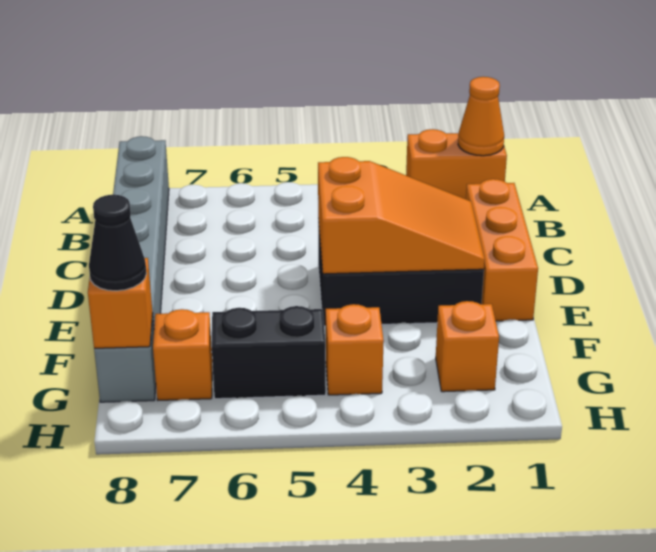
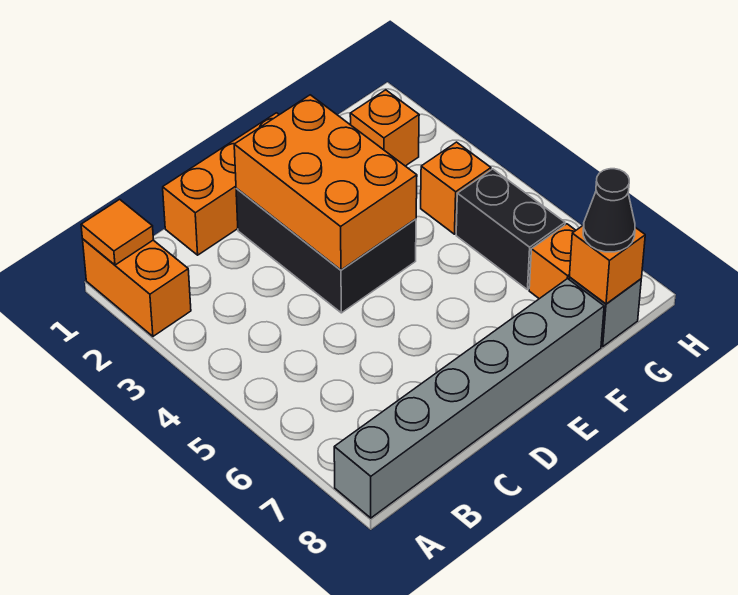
orange cone A1 level 2 -> orange tile A1 level 2
orange slope D2:E4 level 2 top 4 -> orange brick D2:E4 level 2

